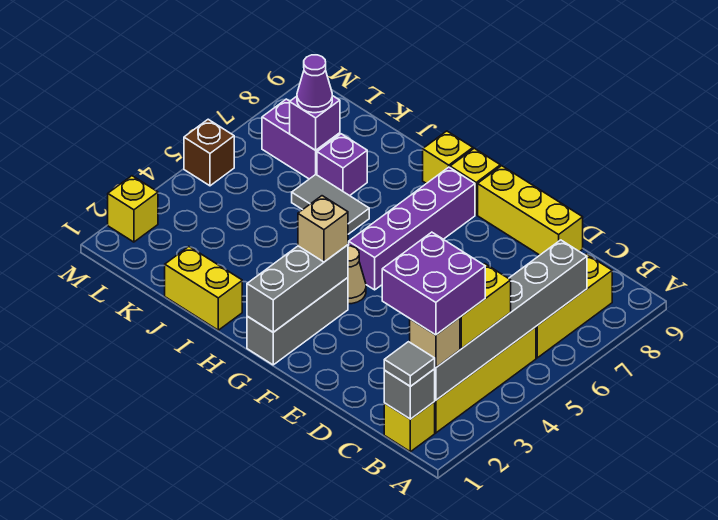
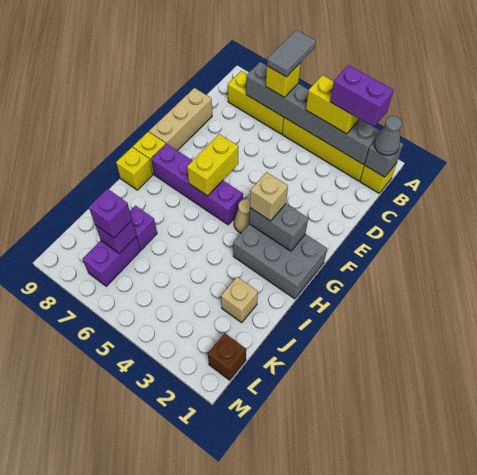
grey tile B1 level 3 -> grey cone B1 level 3
tan brick B2 level 3 -> tan brick J2 level 1
purple brick B2:C3 level 4 -> purple brick B2:B3 level 4
yellow brick D9:F9 level 1 -> tan brick D9:F9 level 1
grey brick G1:G3 level 1 -> grey brick G1:H3 level 1
grey brick G1:G3 level 2 -> grey brick G2:G3 level 2
yellow brick I1:J1 level 1 -> yellow brick F6:G6 level 2
grey tile I6:J6 level 1 -> grey tile A6:B6 level 4
purple cone K7 level 3 -> purple brick K7 level 3
yellow brick M2 level 1 -> yellow brick B6 level 3
brown brick M5 level 1 -> brown brick L1 level 1

